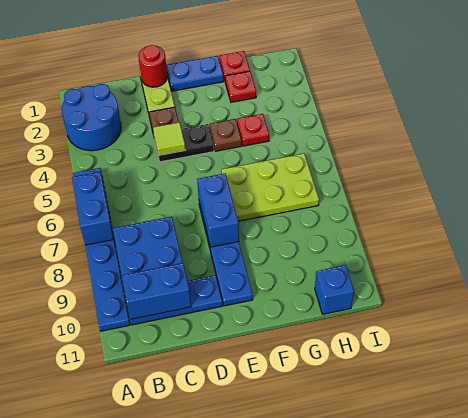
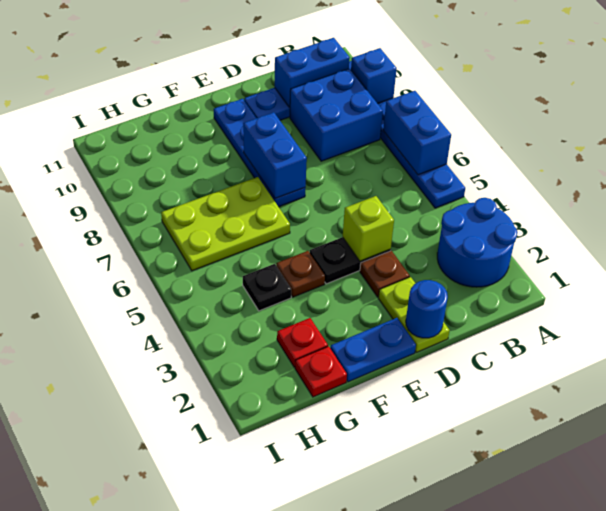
red round brick D1 level 2 -> blue round brick D1 level 2
lime tile D4 level 2 -> lime brick D4 level 2
red plate G4 level 1 -> black plate G4 level 1
blue brick H11 level 1 -> blue brick A9 level 2

